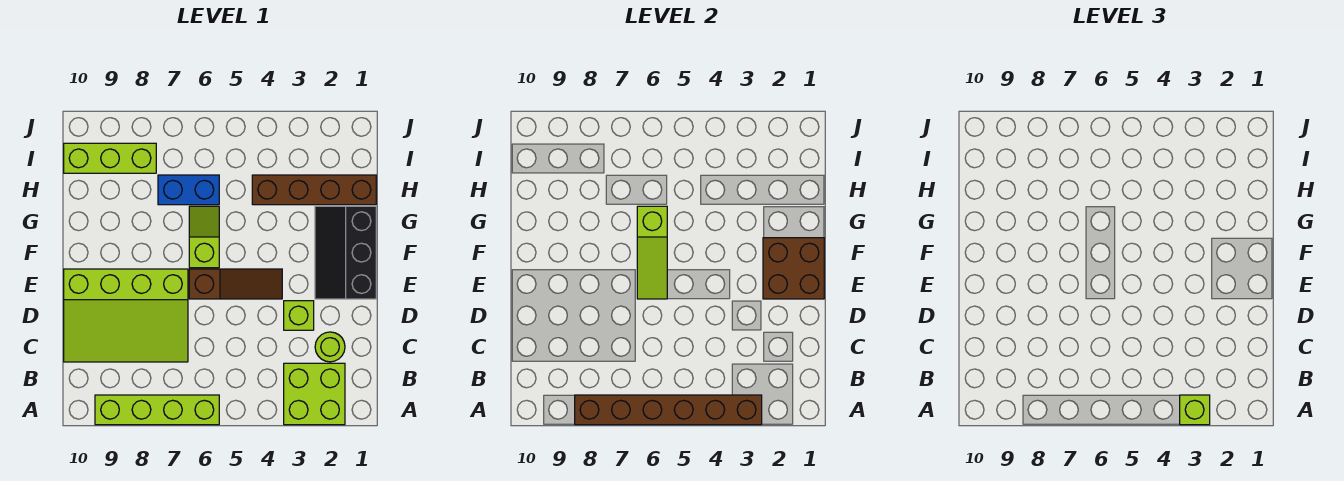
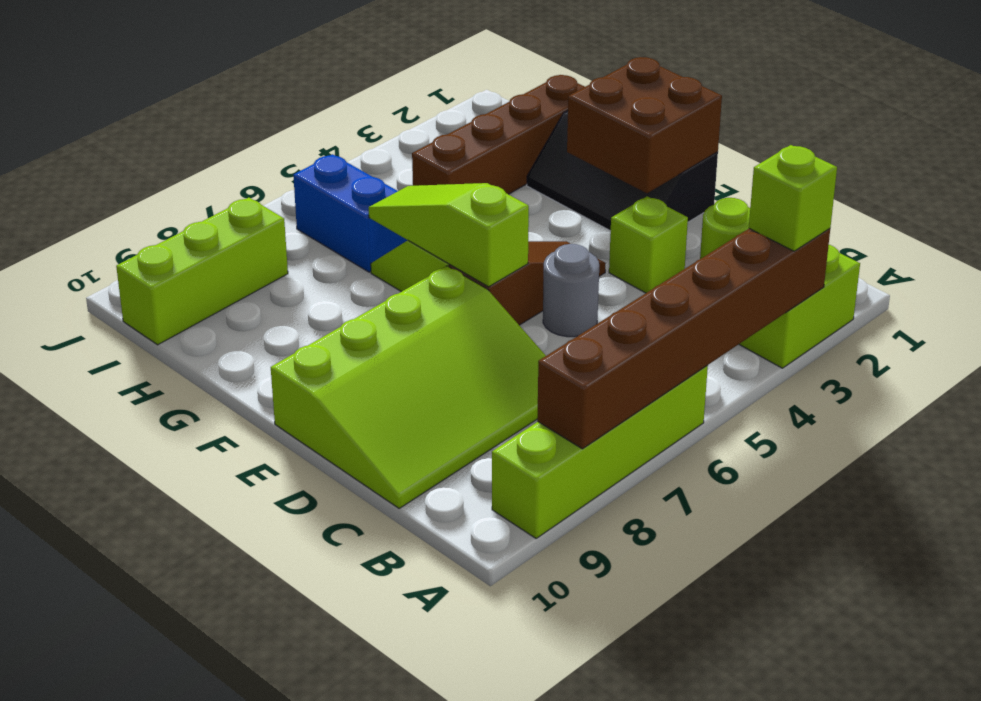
none -> grey round brick D5 level 1
lime slope E6:G6 level 2 top G -> lime slope E6:G6 level 2 top E
blue brick H6:H7 level 1 -> blue brick H6:I6 level 1

